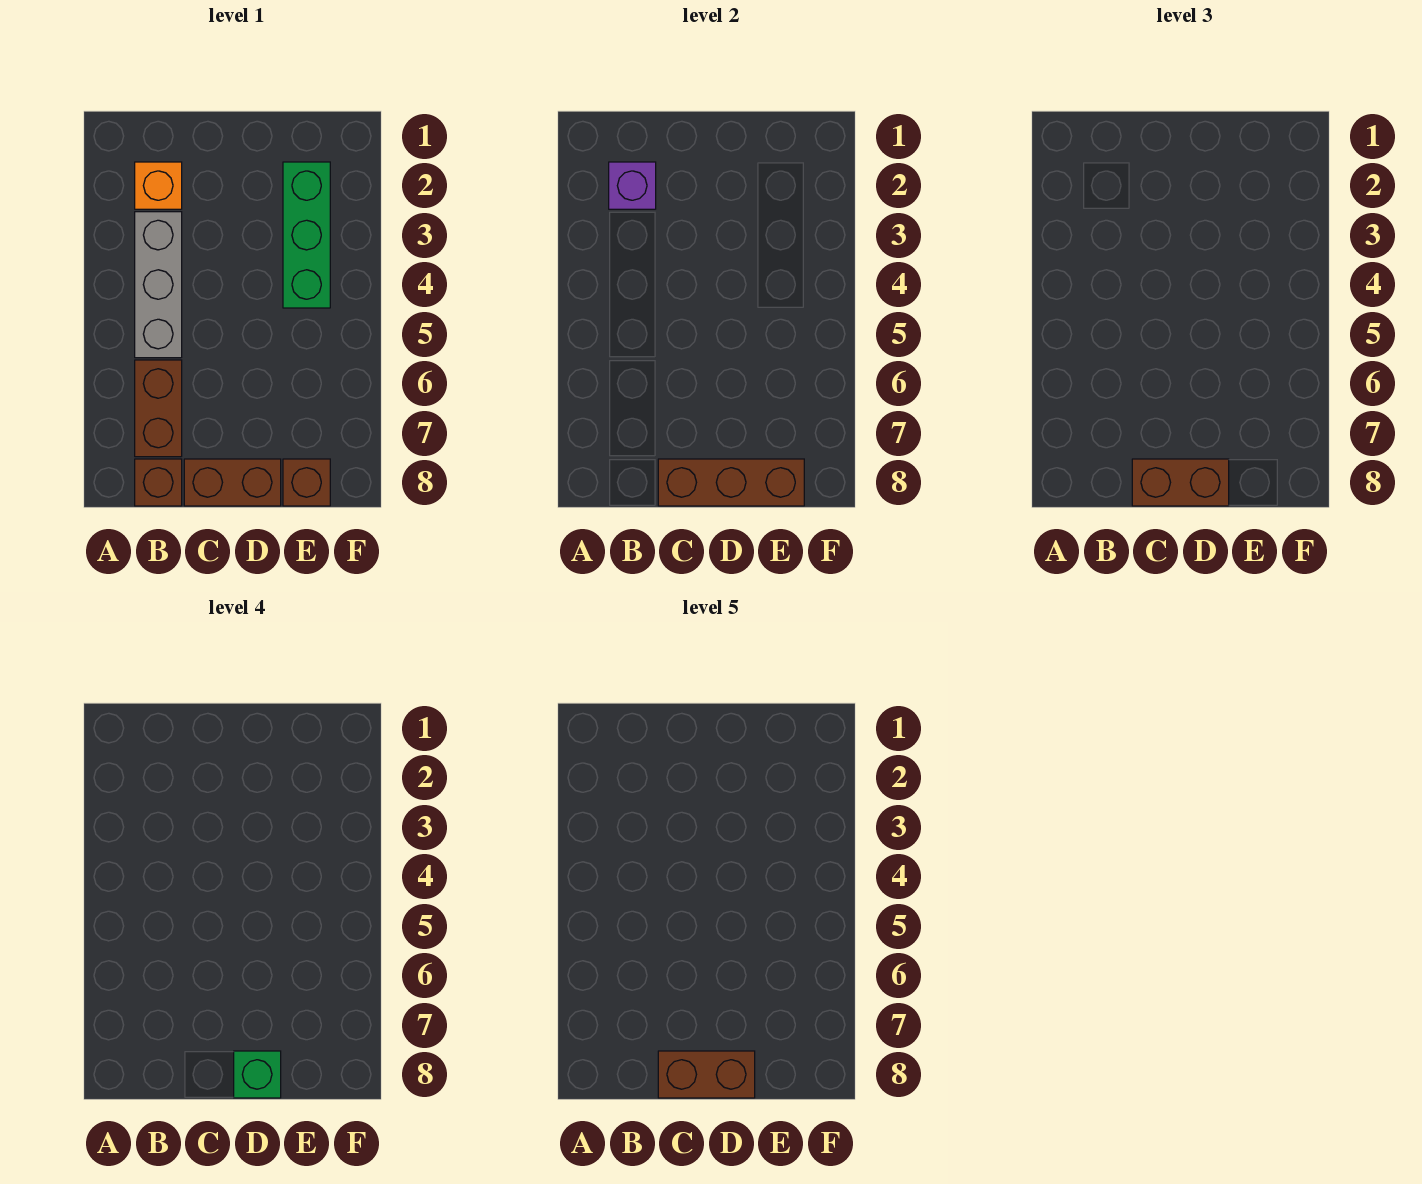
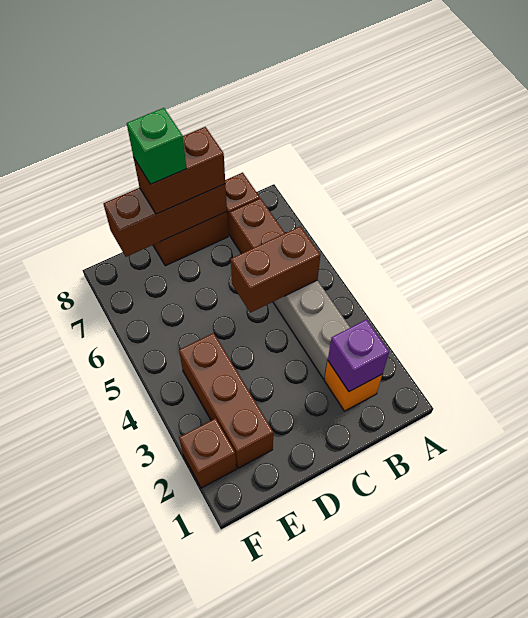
brown brick C8:D8 level 5 -> brown brick B5:C5 level 2
green brick E2:E4 level 1 -> brown brick E2:E4 level 1
brown brick E8 level 1 -> brown brick F2 level 1

